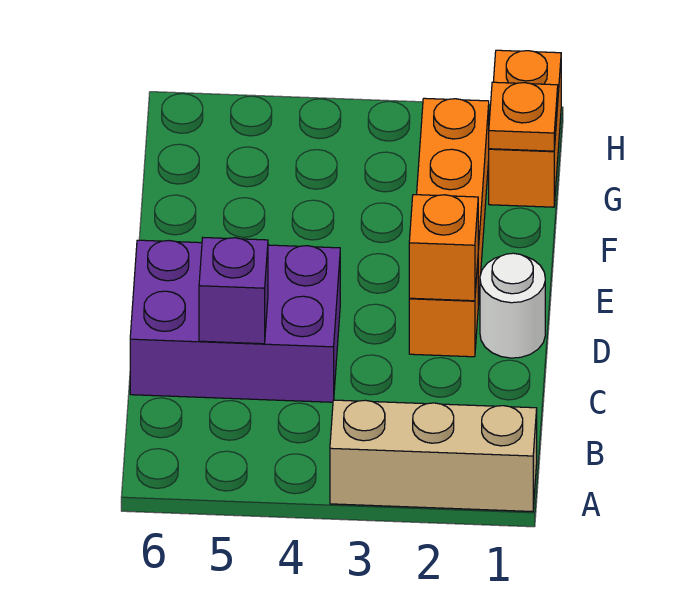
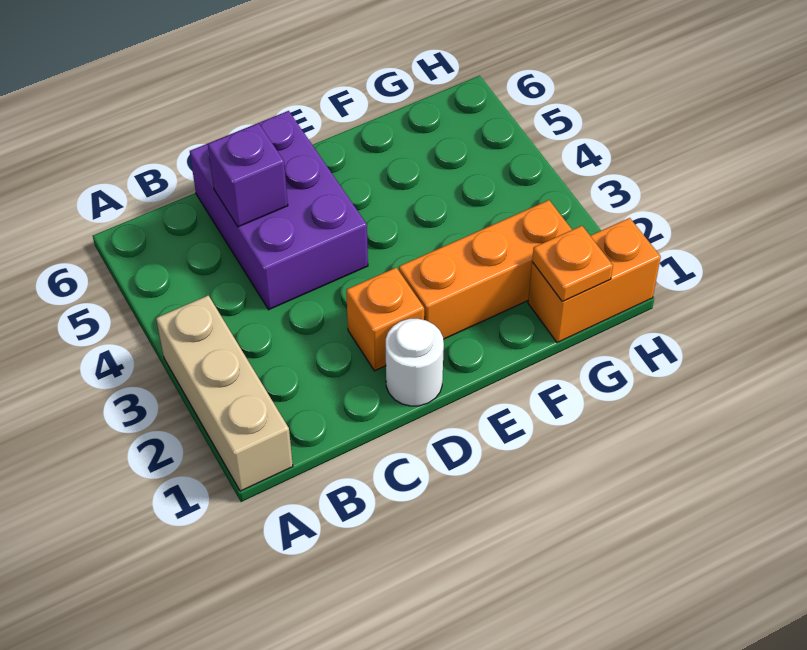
orange brick D2 level 2 -> none

